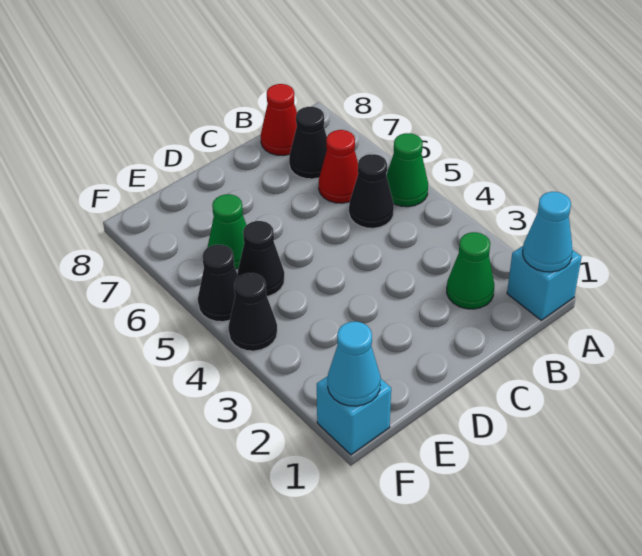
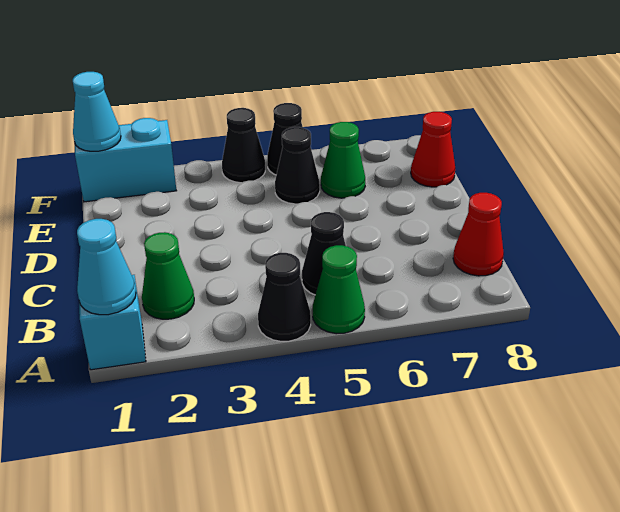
red cone B6 level 1 -> red cone E8 level 1
black cone B7 level 1 -> black cone A4 level 1
cyan brick F1 level 1 -> cyan brick F1:F2 level 1

